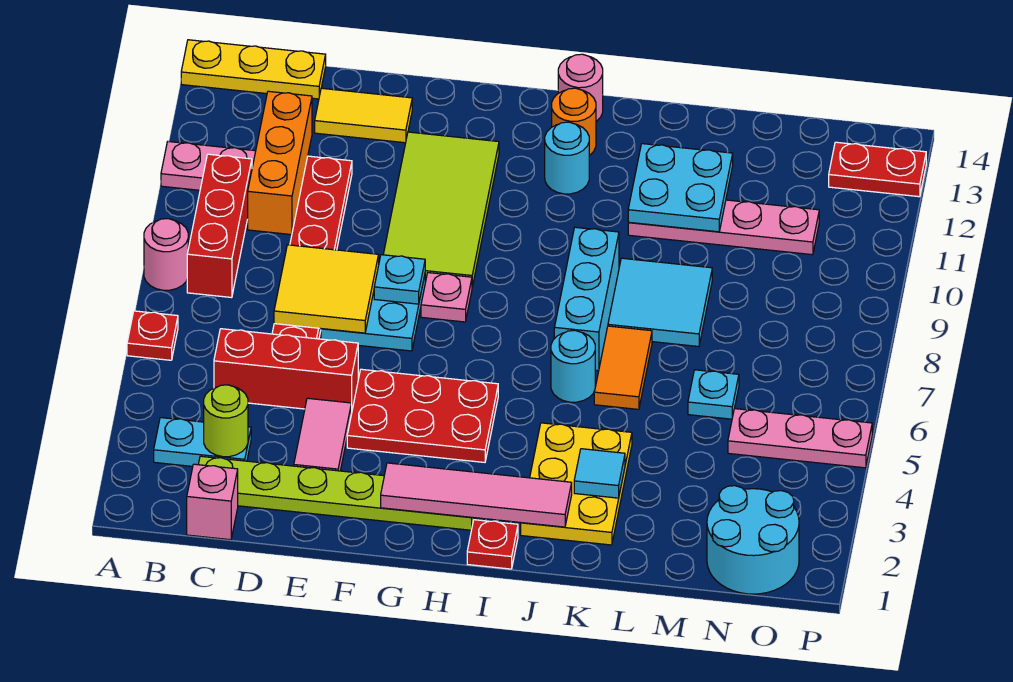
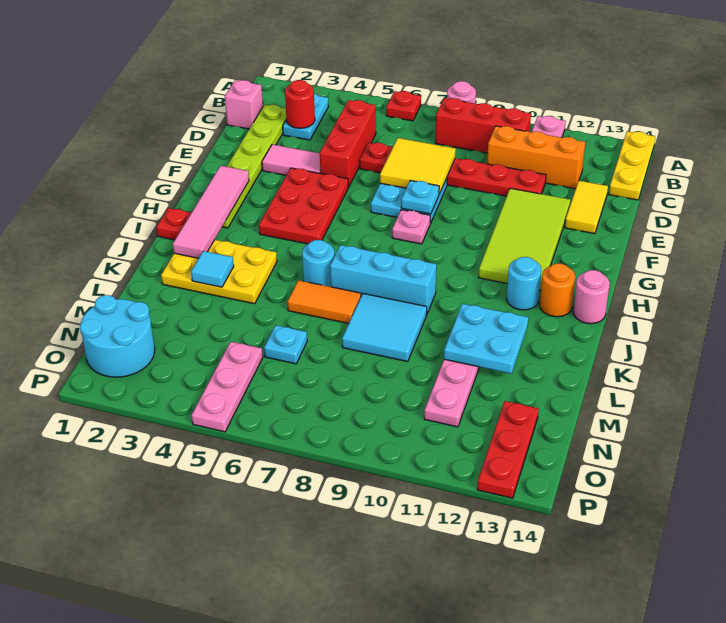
lime round brick C3 level 2 -> red round brick C3 level 2
lime tile F9:G12 level 1 -> lime tile E11:H12 level 1
red plate O13:P13 level 1 -> red plate N13:P13 level 1

